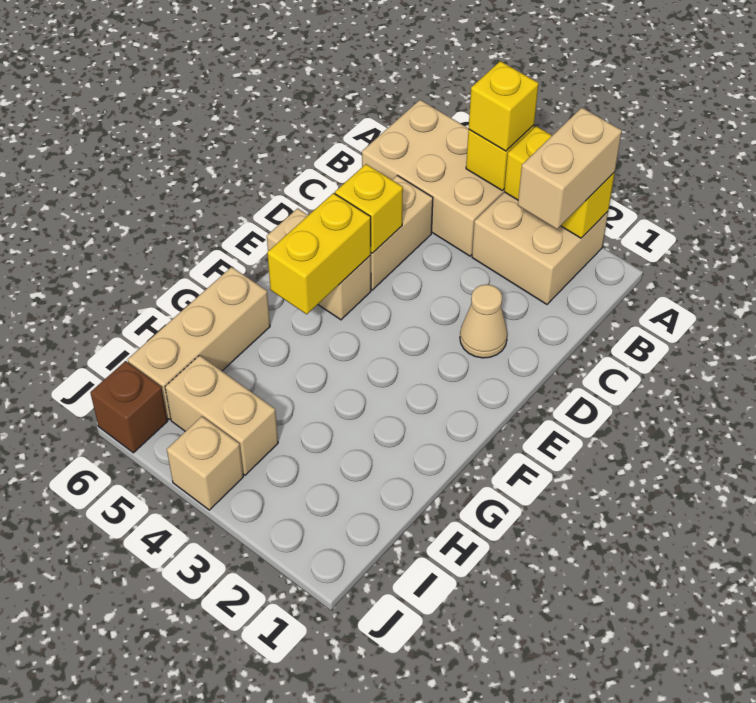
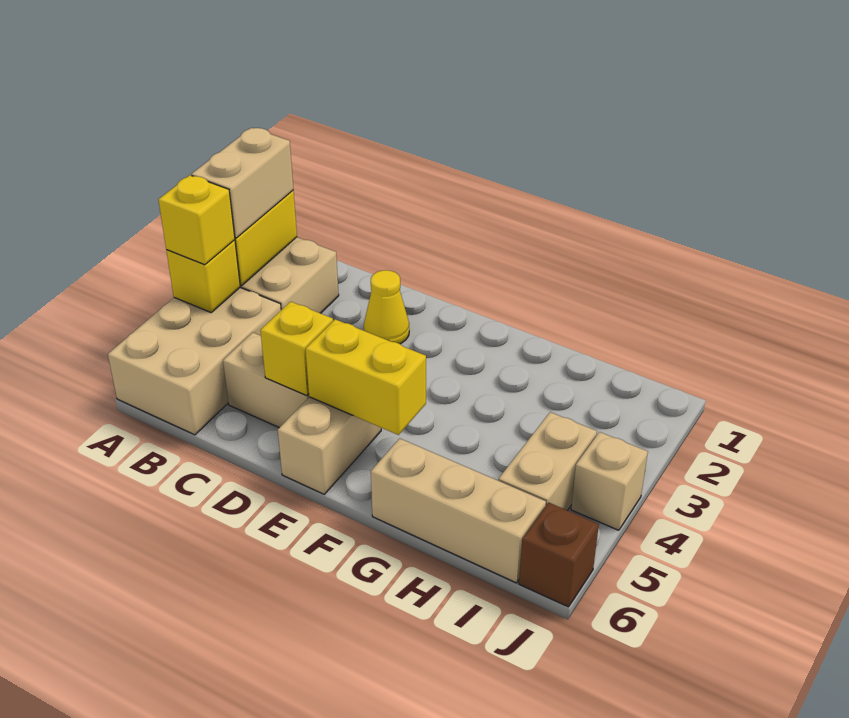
tan brick A2:B2 level 3 -> tan brick A2:A3 level 3
tan cone D2 level 1 -> yellow cone D2 level 1

